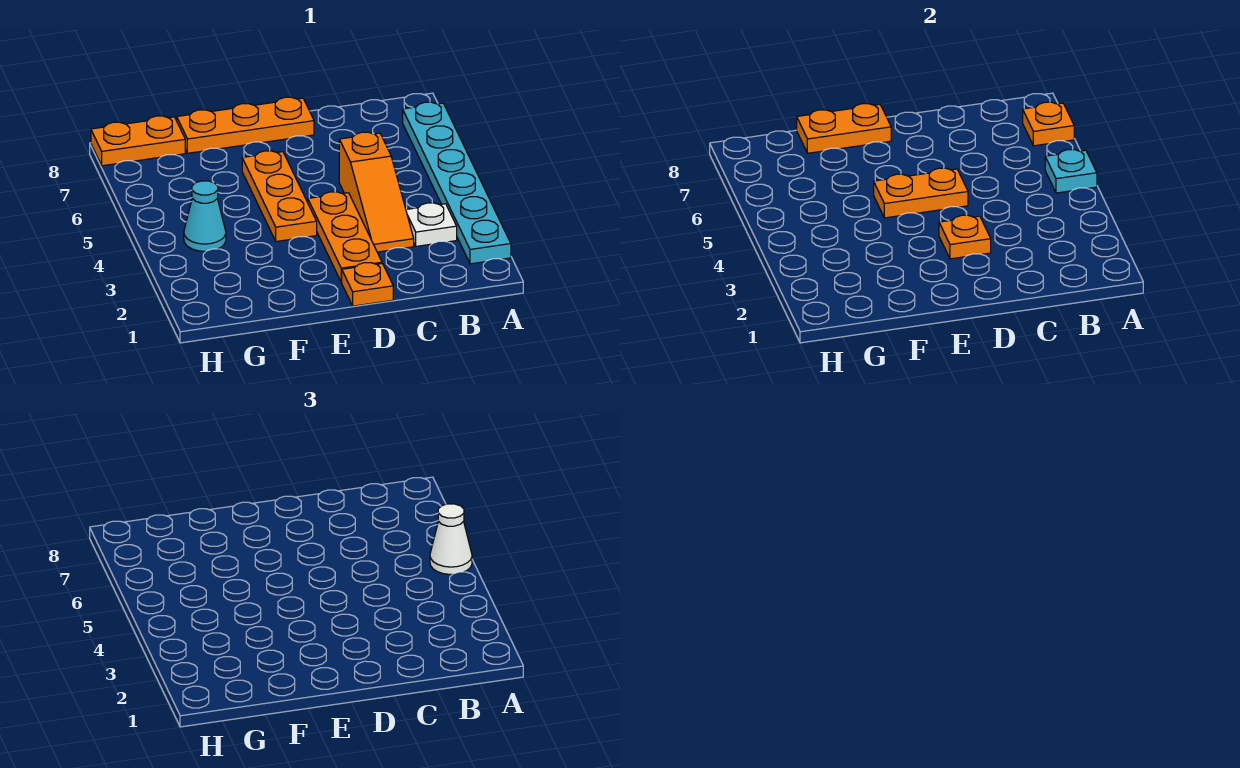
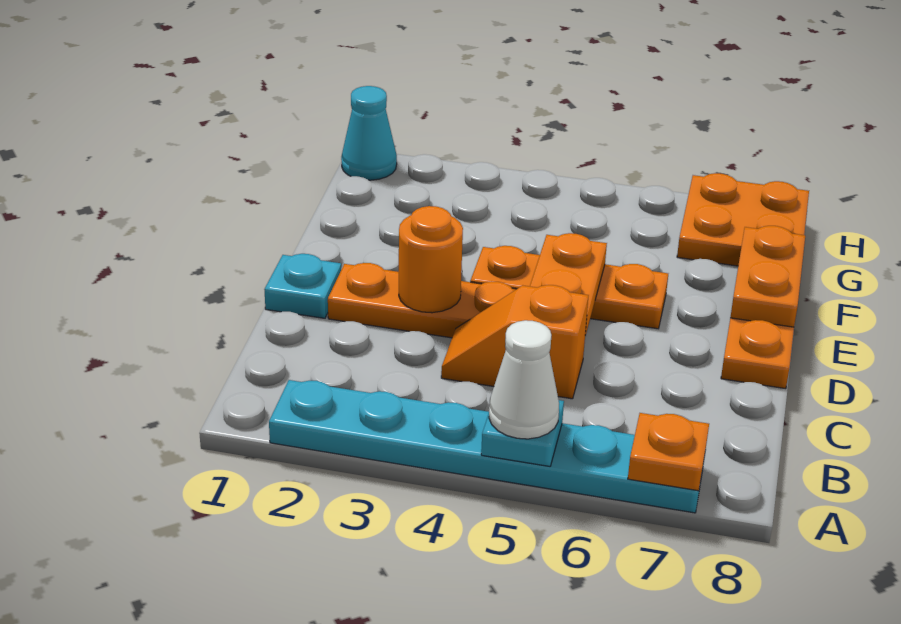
white plate B3 level 1 -> none
orange slope C3:C5 level 1 top 5 -> orange slope C4:C5 level 1 top 5
orange plate D1 level 1 -> cyan plate D1 level 1
orange plate D3 level 2 -> orange round brick D3 level 2
cyan cone G4 level 1 -> cyan cone H1 level 1
orange plate G8:H8 level 1 -> orange plate G7:H8 level 1

